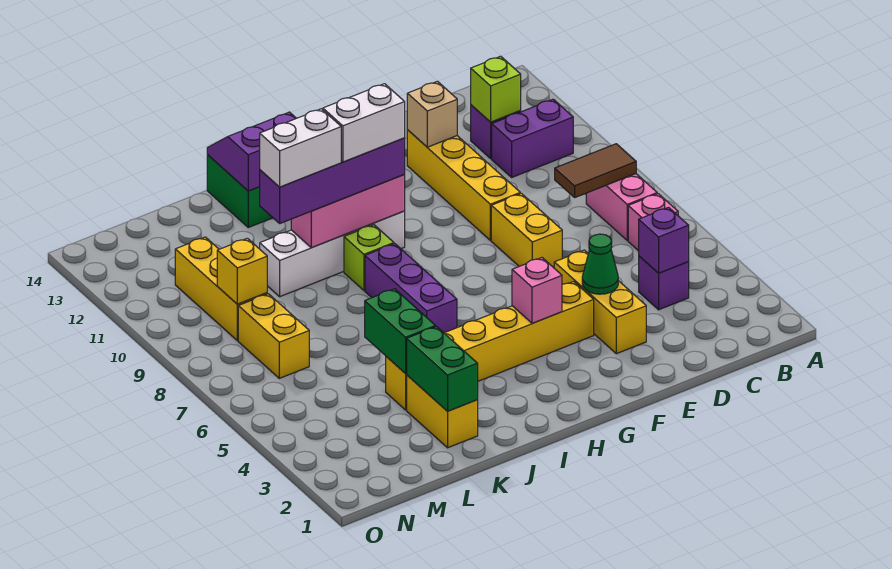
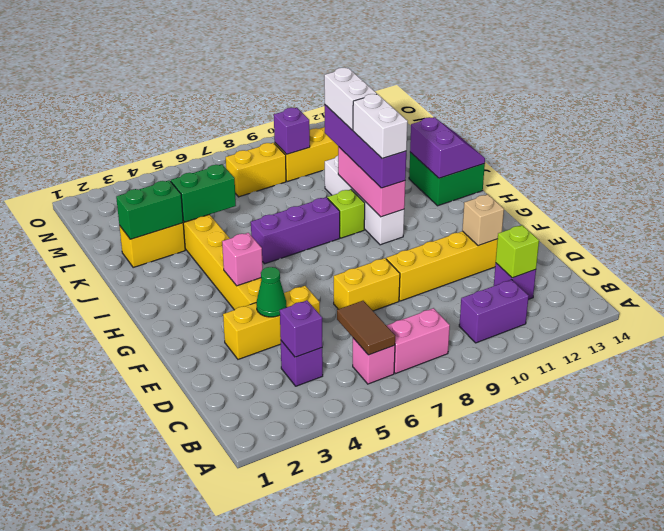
brown tile B8:C8 level 2 -> brown tile B6:C6 level 2
purple brick B11:C11 level 1 -> purple brick B10:B11 level 1
yellow brick M9 level 2 -> purple brick M9 level 2

